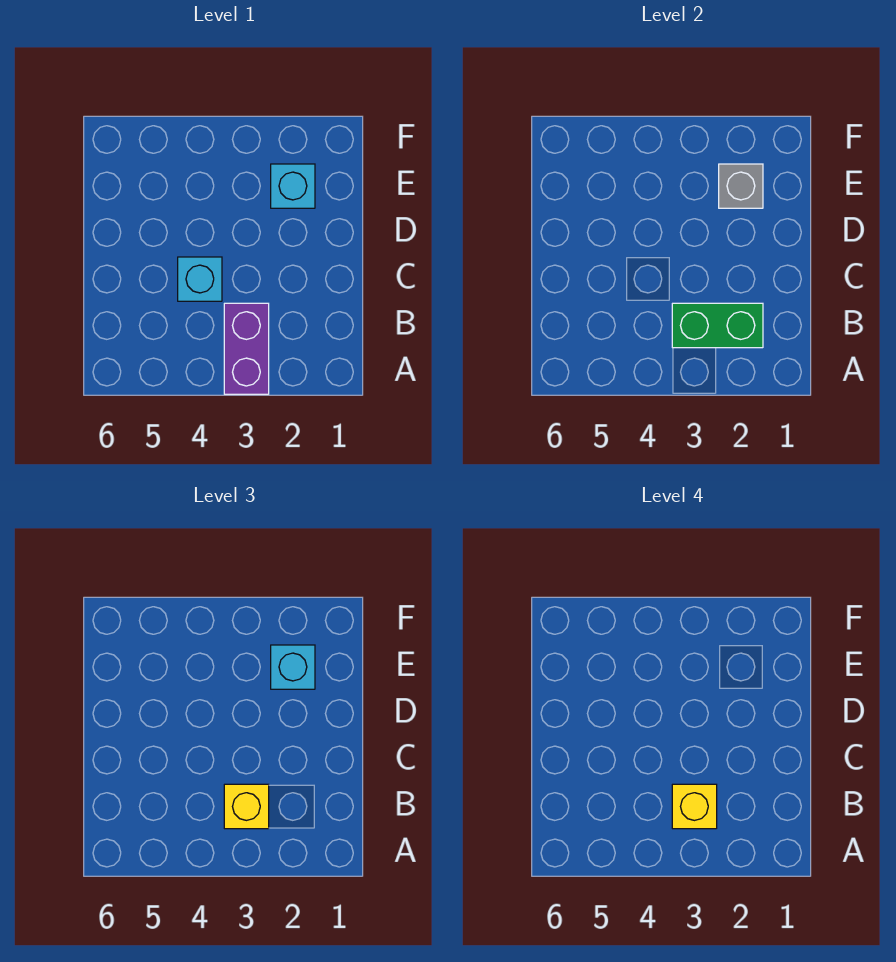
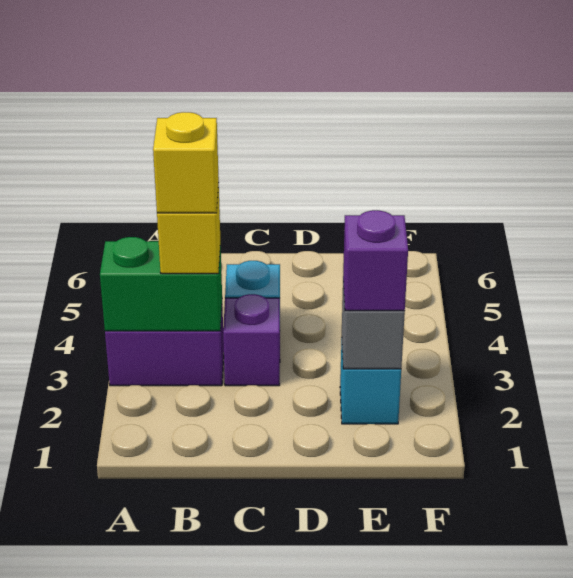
green brick B2:B3 level 2 -> green brick A3:B3 level 2
none -> purple brick C3 level 1
cyan brick E2 level 3 -> purple brick E2 level 3

